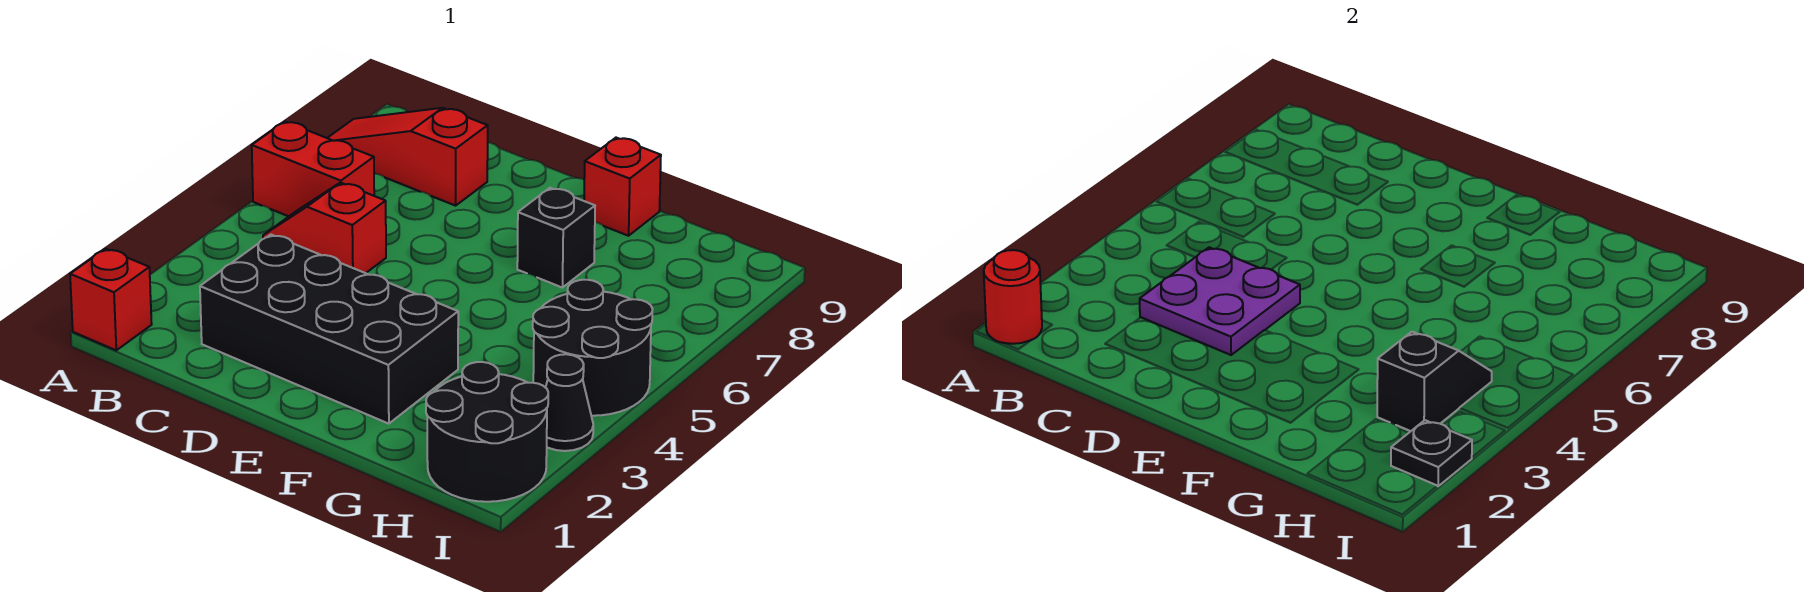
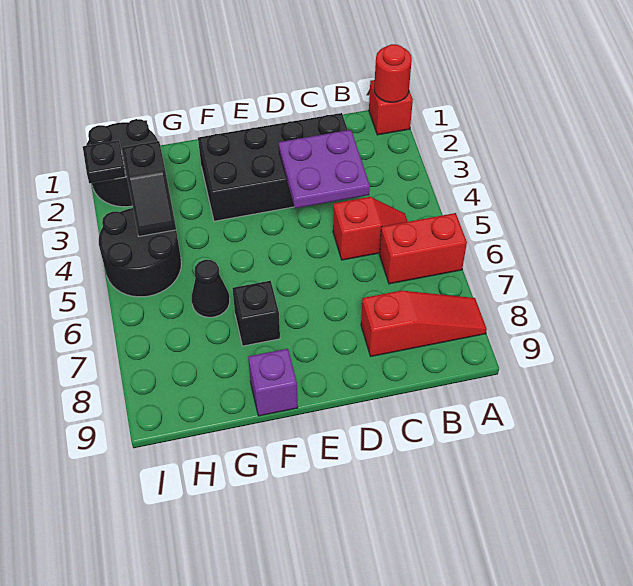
red brick F9 level 1 -> purple brick F9 level 1
black cone I3 level 1 -> black cone G6 level 1

